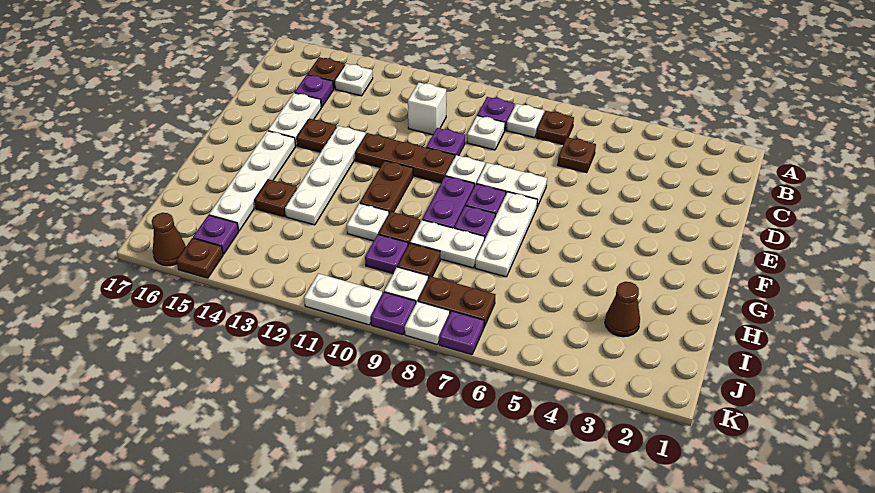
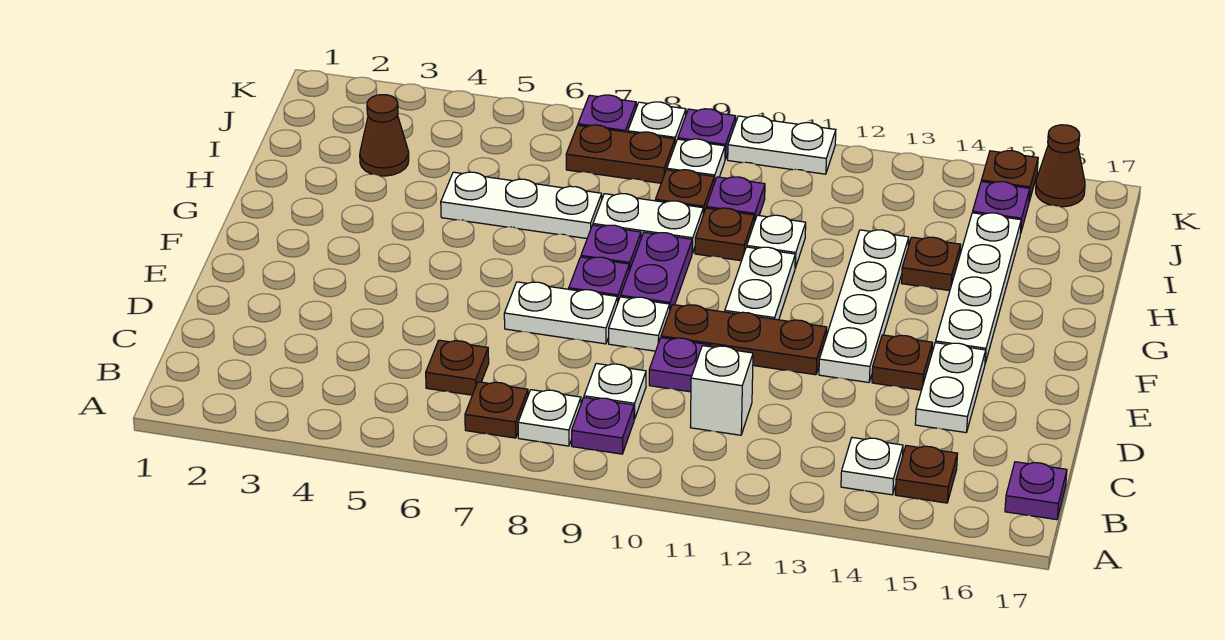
purple plate C15 level 1 -> purple plate B17 level 1
white plate F7:H7 level 1 -> white plate H5:H7 level 1
brown plate F11:G11 level 1 -> white plate F11:G11 level 1

